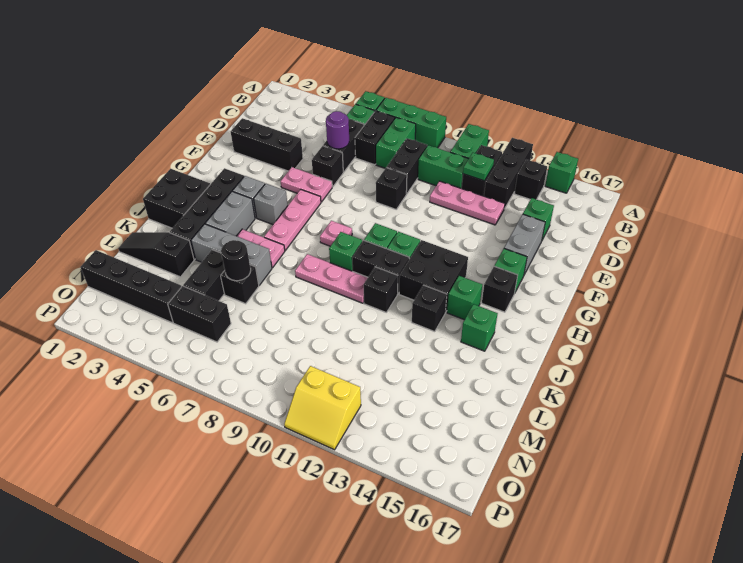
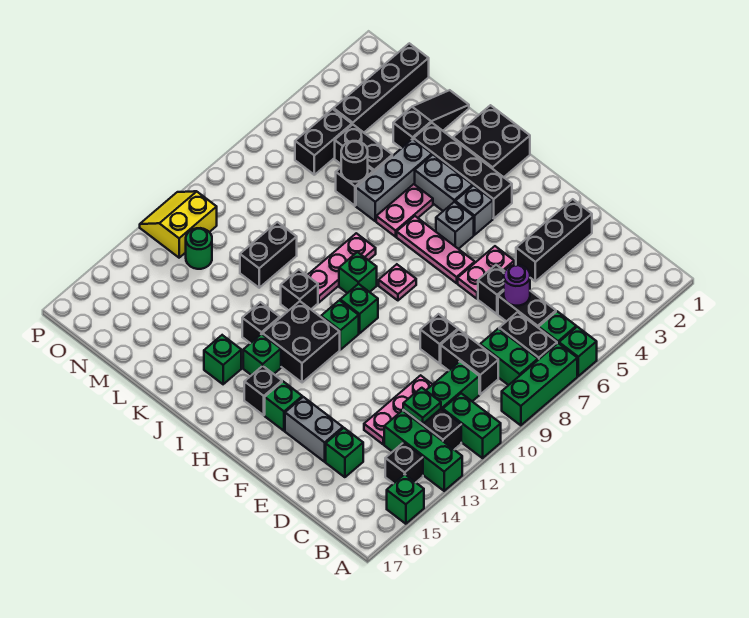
black brick A13:C13 level 1 -> green brick A13:C13 level 1
black brick I10:I11 level 1 -> black brick L10:L11 level 1
none -> green round brick N12 level 1

